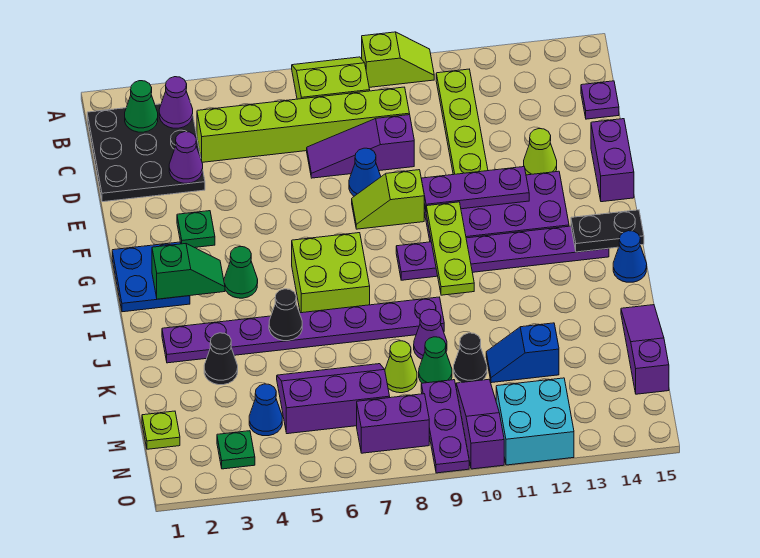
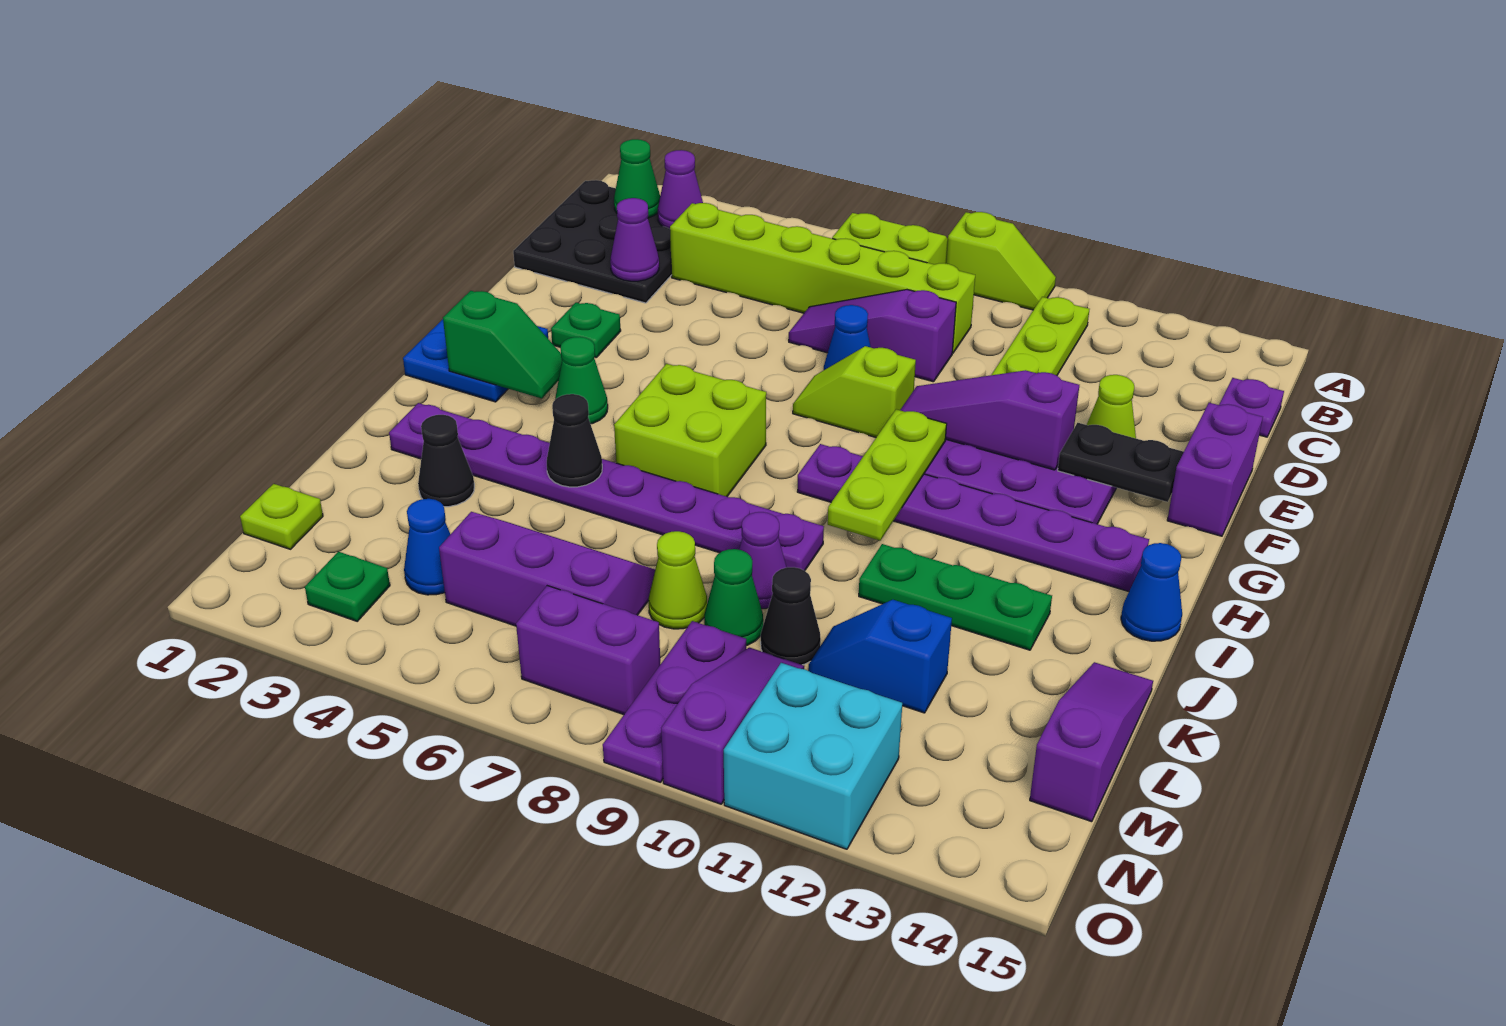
purple plate F10:F12 level 2 -> purple slope F10:F12 level 2 top 12
black plate H14:H15 level 2 -> black plate F13:F14 level 2
none -> green plate J11:J13 level 1

